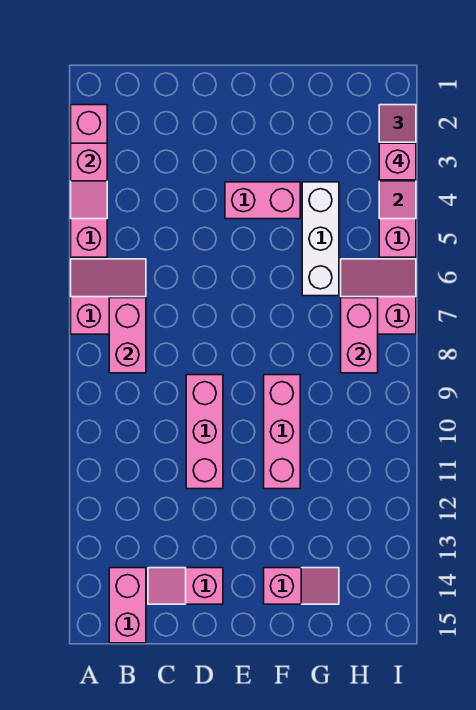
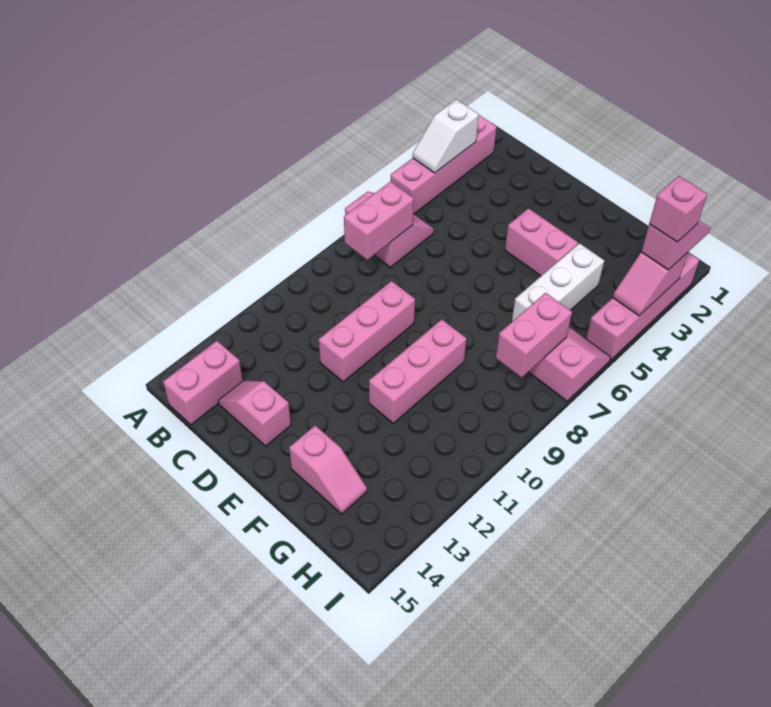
pink slope A3:A4 level 2 top 3 -> white slope A3:A4 level 2 top 3

